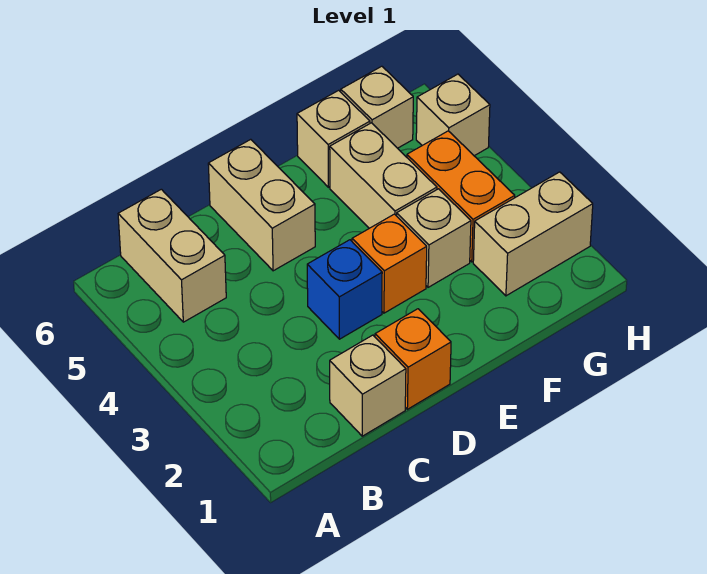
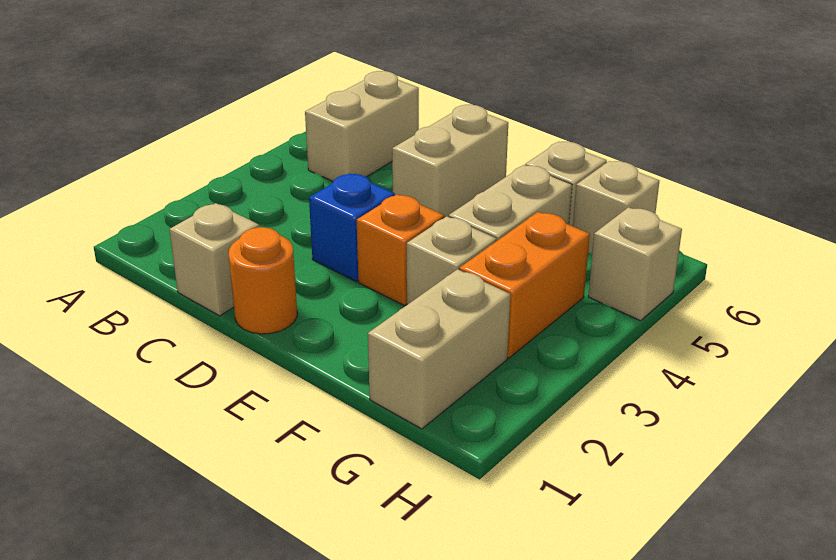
orange brick D1 level 1 -> orange round brick D1 level 1
tan brick G2:H2 level 1 -> tan brick G1:G2 level 1

